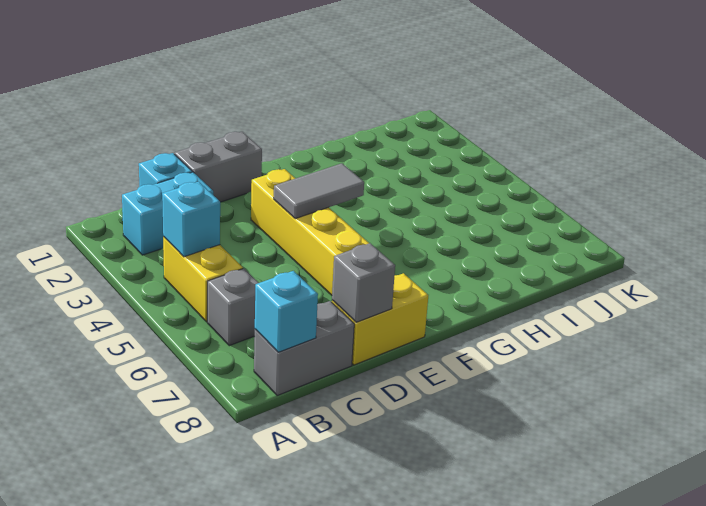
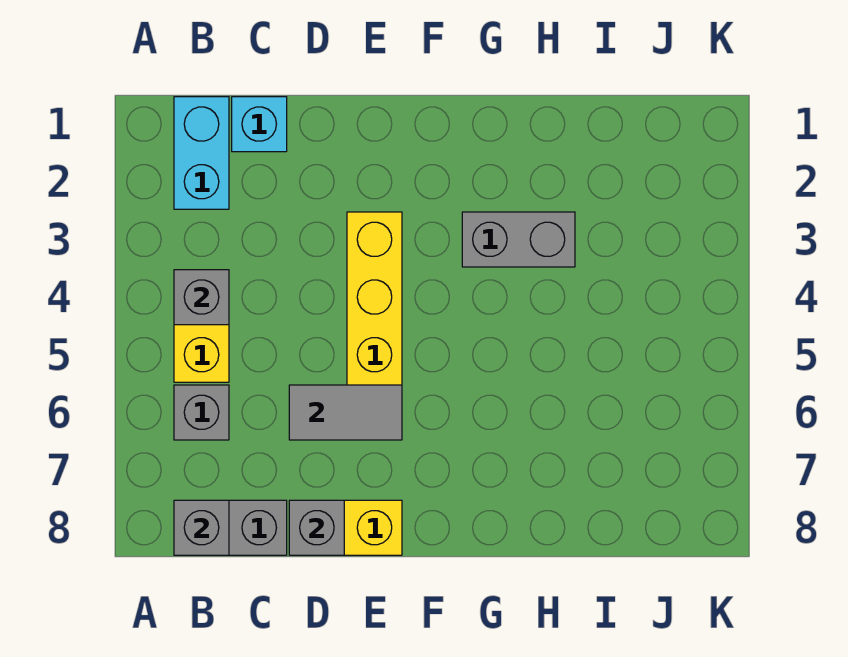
cyan brick B2:C2 level 1 -> cyan brick B1:B2 level 1
cyan brick B4 level 2 -> grey brick B4 level 2
cyan brick B8 level 2 -> grey brick B8 level 2
grey brick D1:E1 level 1 -> grey brick G3:H3 level 1
grey tile E4:F4 level 2 -> grey tile D6:E6 level 2

